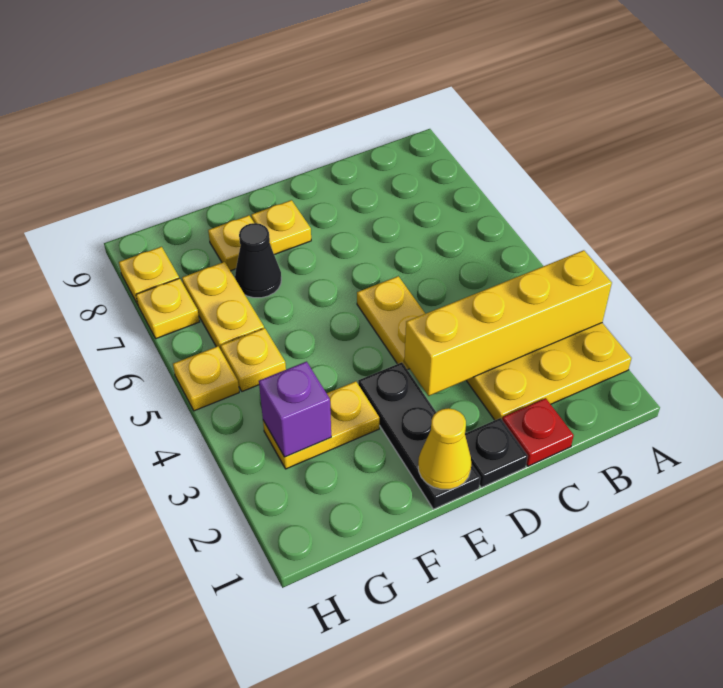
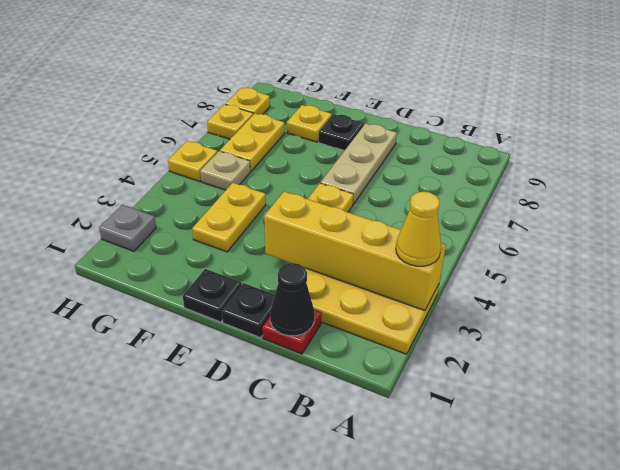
none -> tan plate D6:D8 level 1
black plate E1:E3 level 1 -> black plate E1 level 1
yellow cone E1 level 2 -> yellow cone A3 level 3
yellow plate E8 level 1 -> black plate E8 level 1
yellow plate F3:G3 level 1 -> yellow plate F3:F4 level 1
black cone F7 level 1 -> black cone C1 level 2
purple brick G3 level 2 -> none
yellow plate G5 level 1 -> tan plate G5 level 1
none -> grey plate H2 level 1

